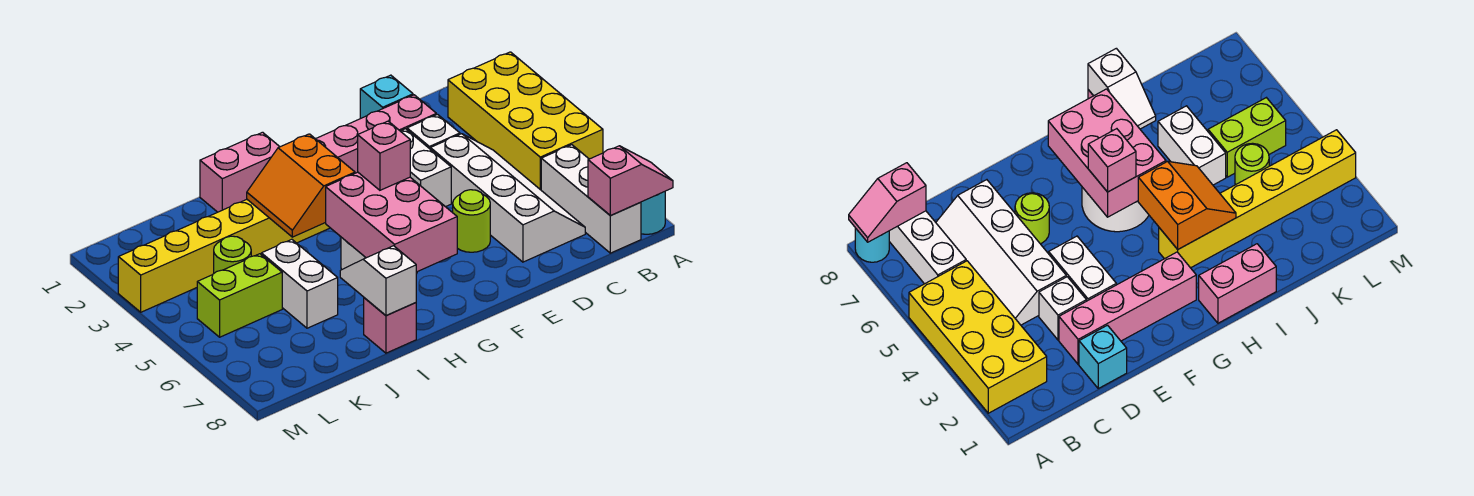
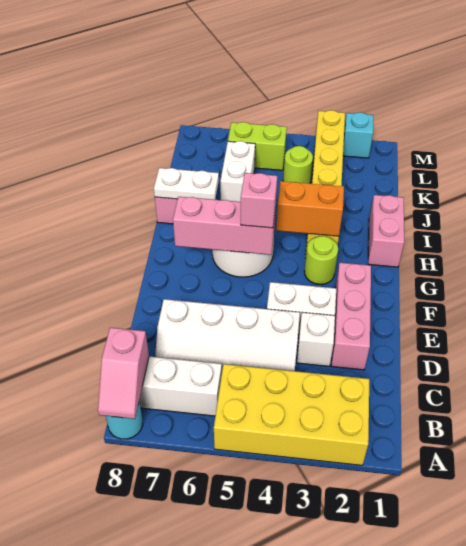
cyan brick D1 level 1 -> cyan brick M2 level 1
pink brick D2:G2 level 1 -> pink brick D2:F2 level 1
lime round brick E6 level 1 -> lime round brick G3 level 1
pink brick G5:H7 level 2 -> pink brick G5:G7 level 2
white slope I7:I8 level 2 top 8 -> white plate I7:I8 level 2
white brick J5:J6 level 1 -> white brick J6:K6 level 1
lime brick K5:L5 level 1 -> lime brick L5:L6 level 1

